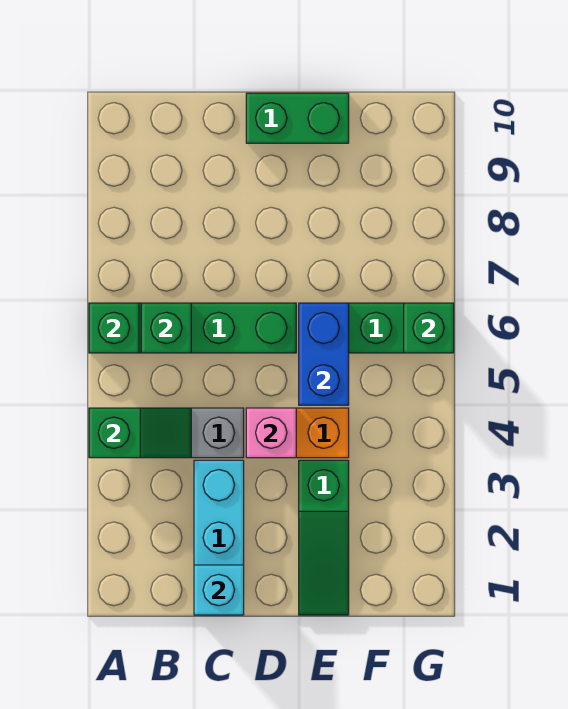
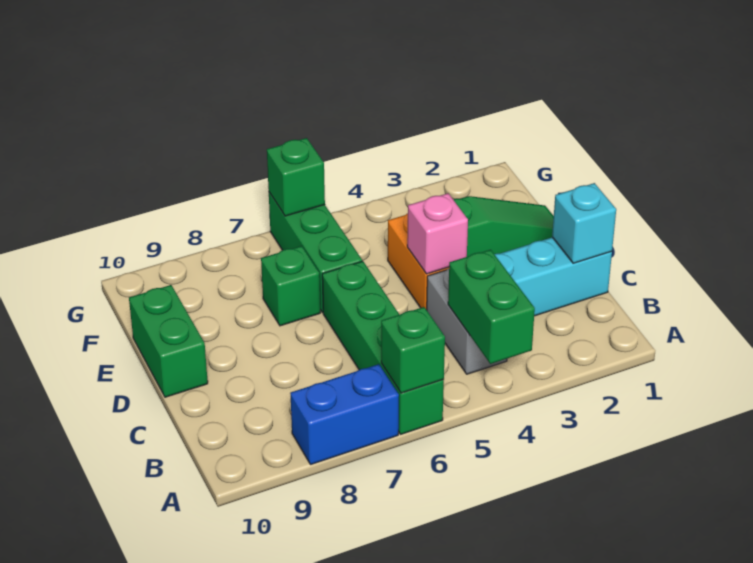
green slope A4:B4 level 2 top A -> green brick A4:B4 level 2
green brick B6 level 2 -> green brick E7 level 1
blue brick E5:E6 level 2 -> blue brick A7:A8 level 1

